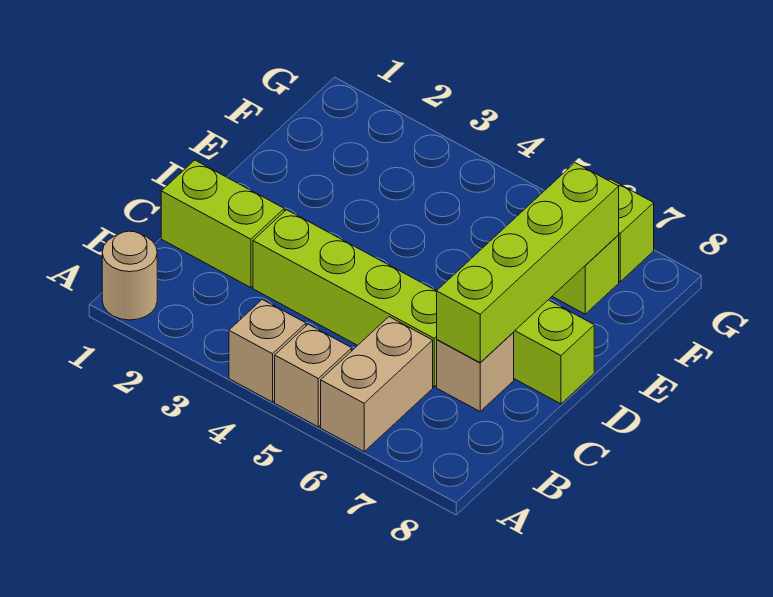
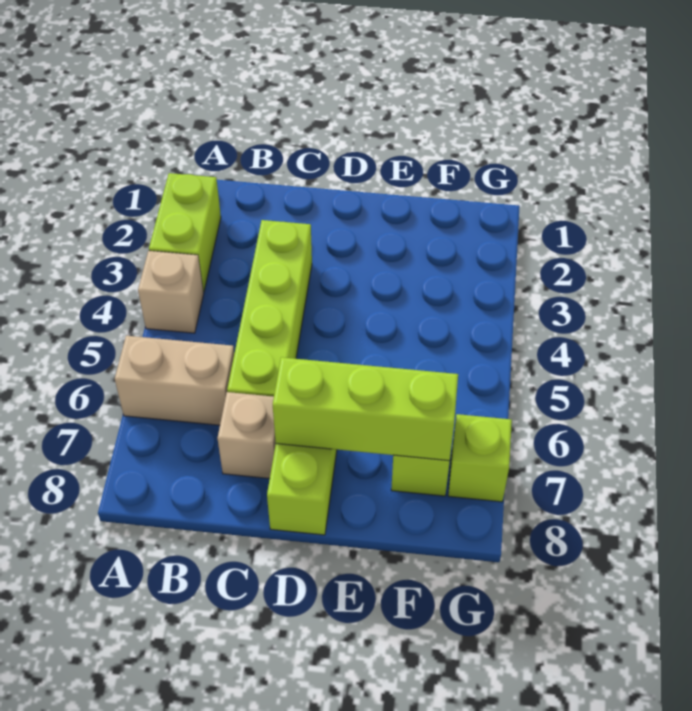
tan round brick A1 level 1 -> none
tan brick A5 level 1 -> none
lime brick C1:C2 level 1 -> lime brick A2:A3 level 1
lime brick C7:F7 level 2 -> lime brick D7:F7 level 2

